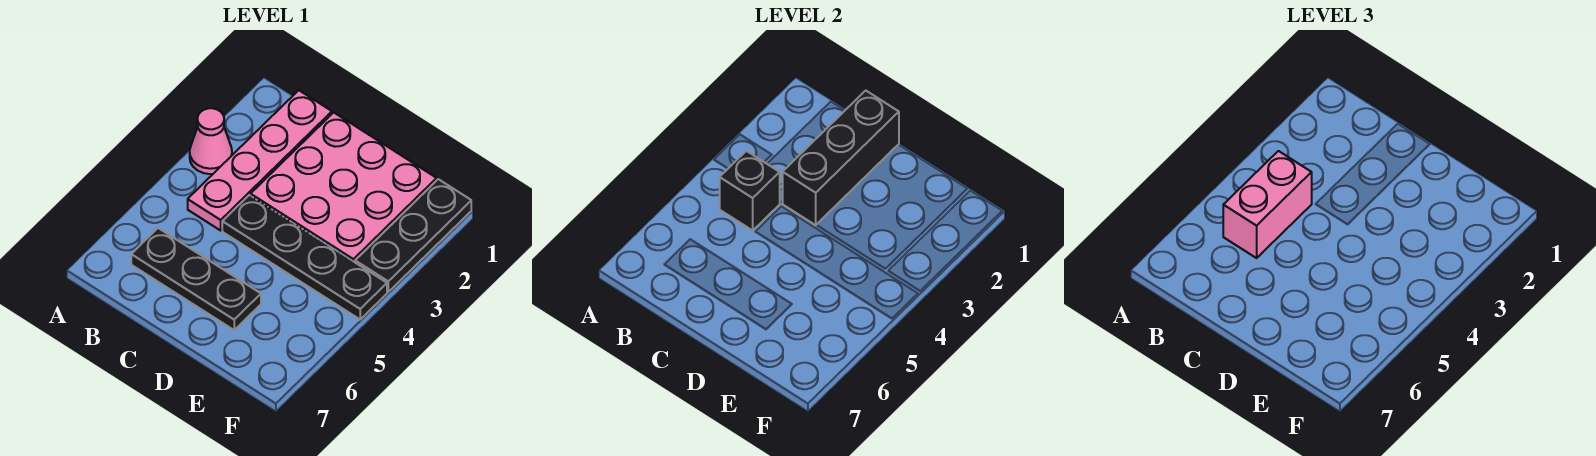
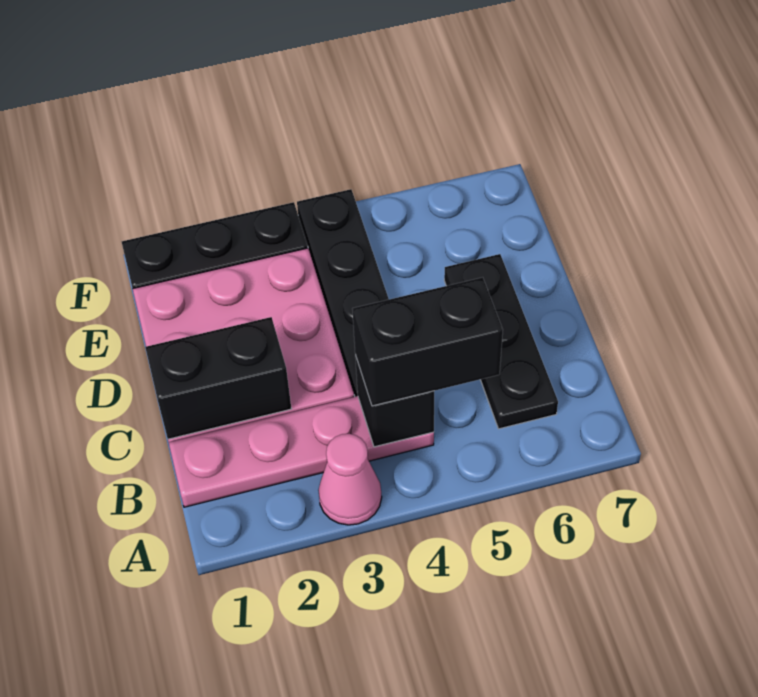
pink brick B4:B5 level 3 -> black brick B4:B5 level 3
black brick C1:C3 level 2 -> black brick C1:C2 level 2

